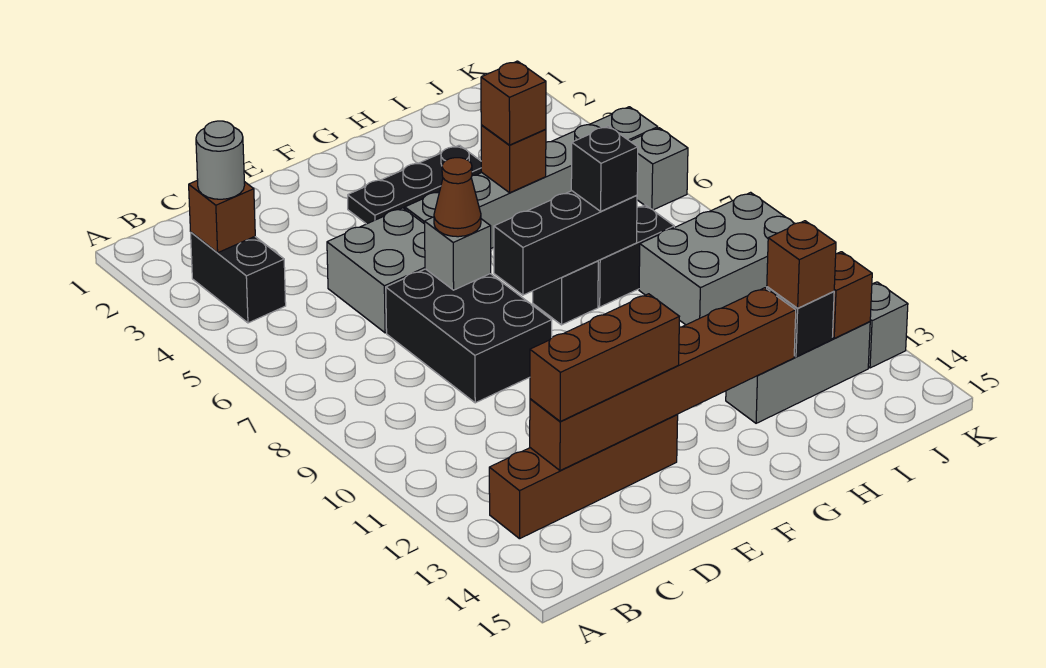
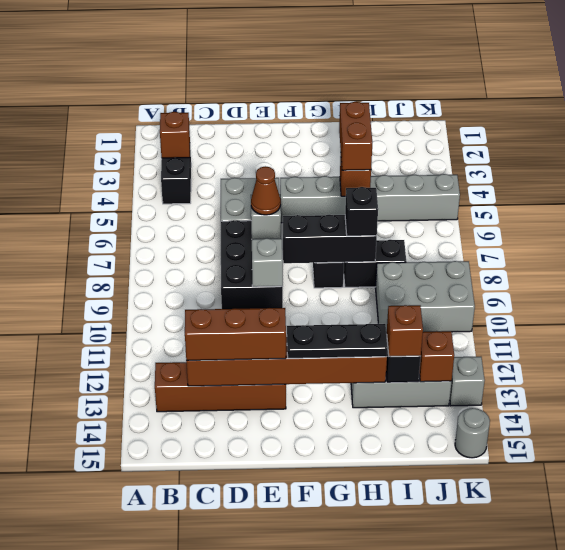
grey round brick B3 level 3 -> grey round brick K15 level 1
black plate F3:H3 level 1 -> black plate F13:H13 level 3
brown brick H5 level 3 -> brown brick H4:H5 level 3
grey brick K6 level 1 -> grey brick E9 level 2

